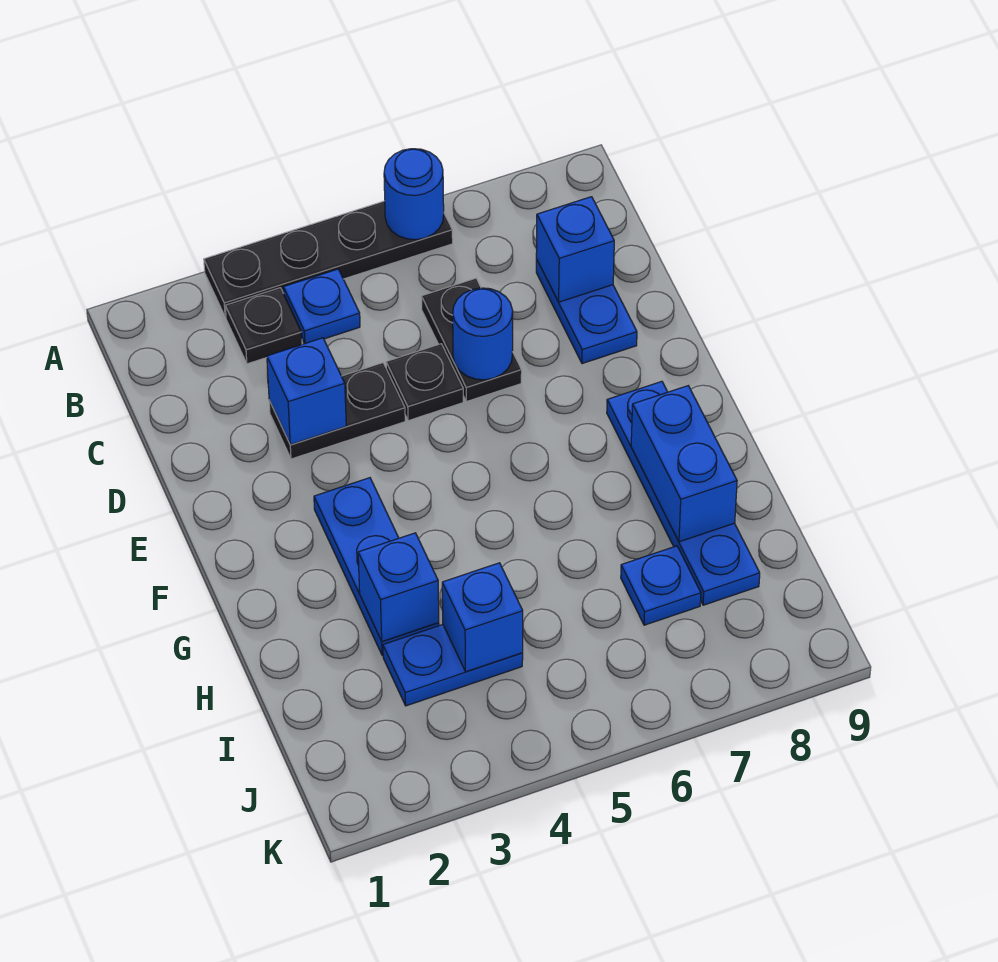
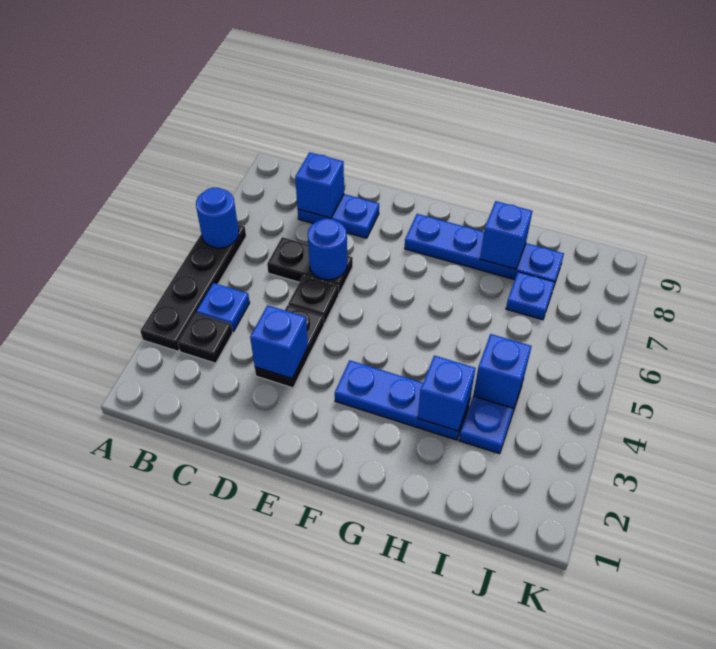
blue brick G8:H8 level 2 -> blue brick H8 level 2

